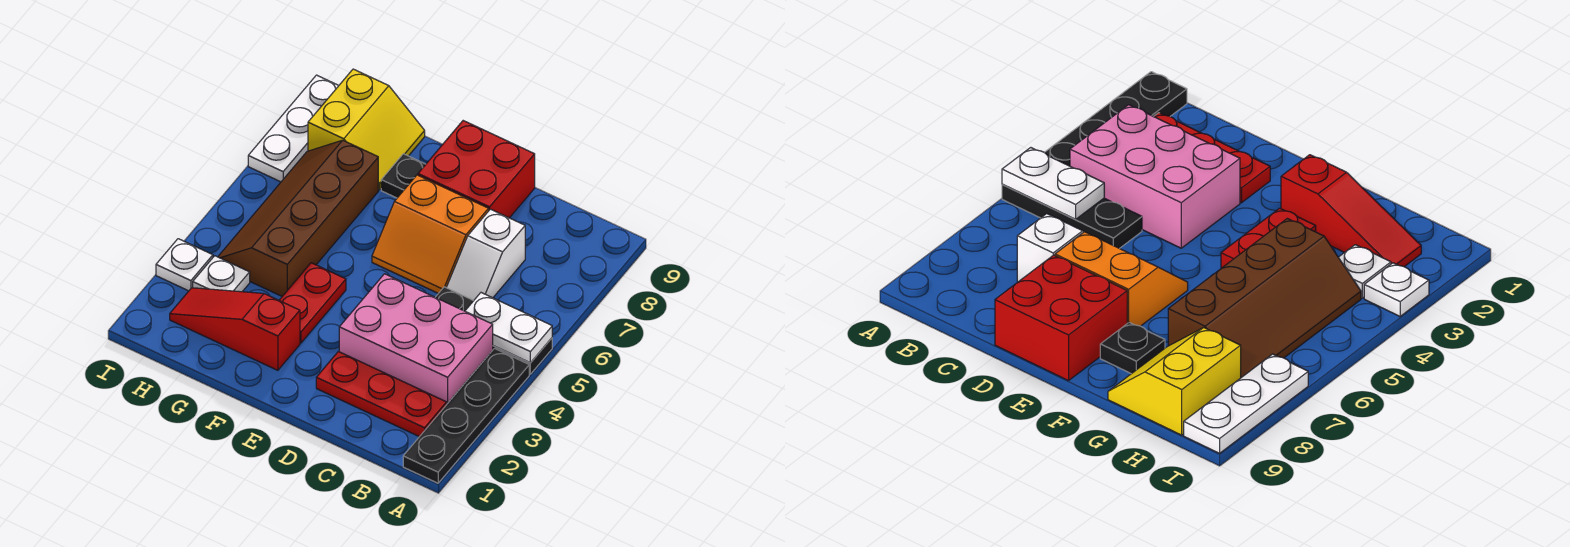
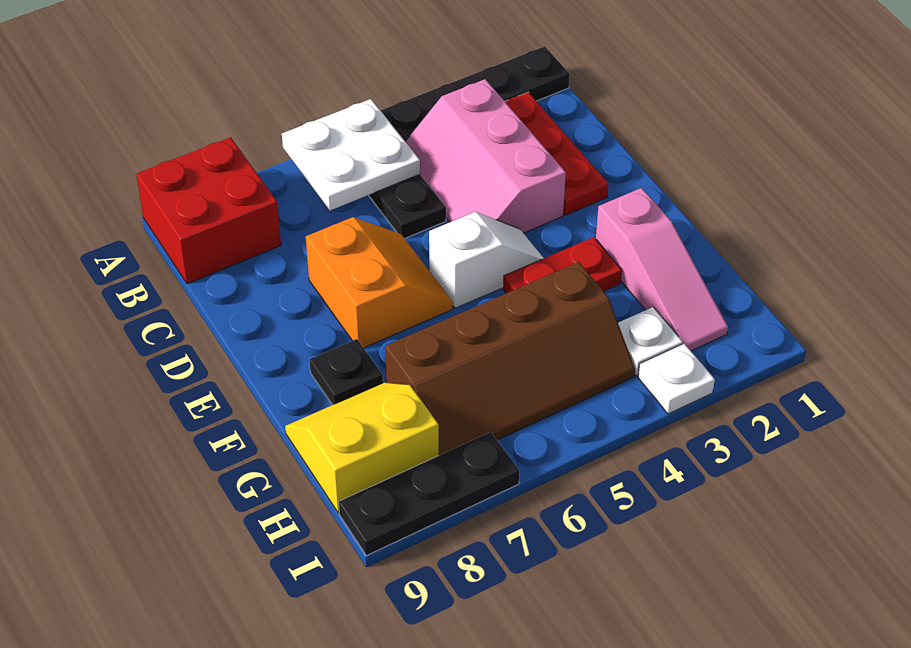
white plate A5:B5 level 2 -> white plate A5:B6 level 2
pink brick B3:D4 level 1 -> pink slope B3:D4 level 1 top 3
white slope C6:C7 level 1 top 7 -> white slope E4:E5 level 1 top 5
red brick D8:E9 level 1 -> red brick A8:B9 level 1
red slope F2:H2 level 1 top F -> pink slope F2:H2 level 1 top F
white plate I7:I9 level 1 -> black plate I7:I9 level 1

